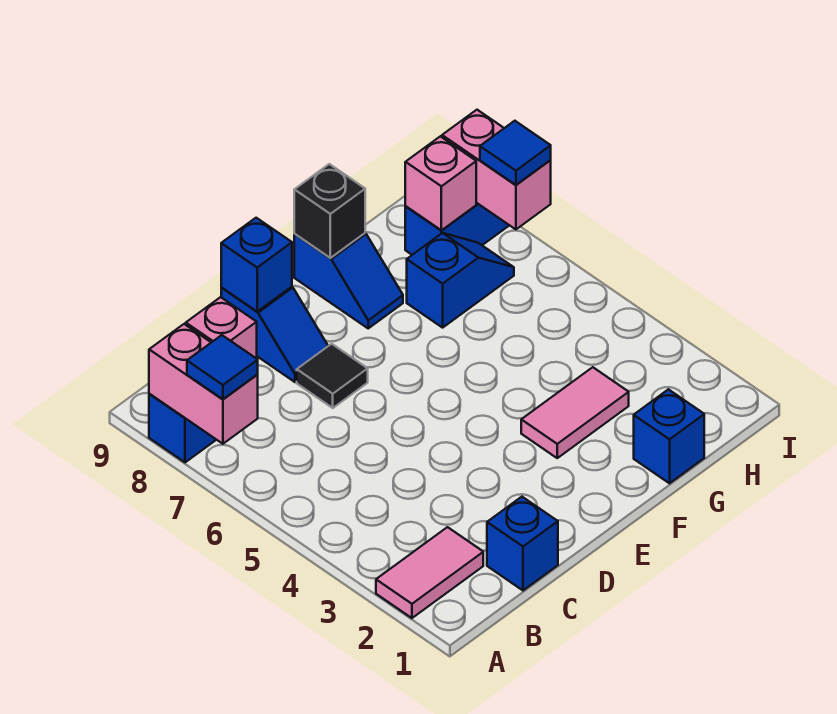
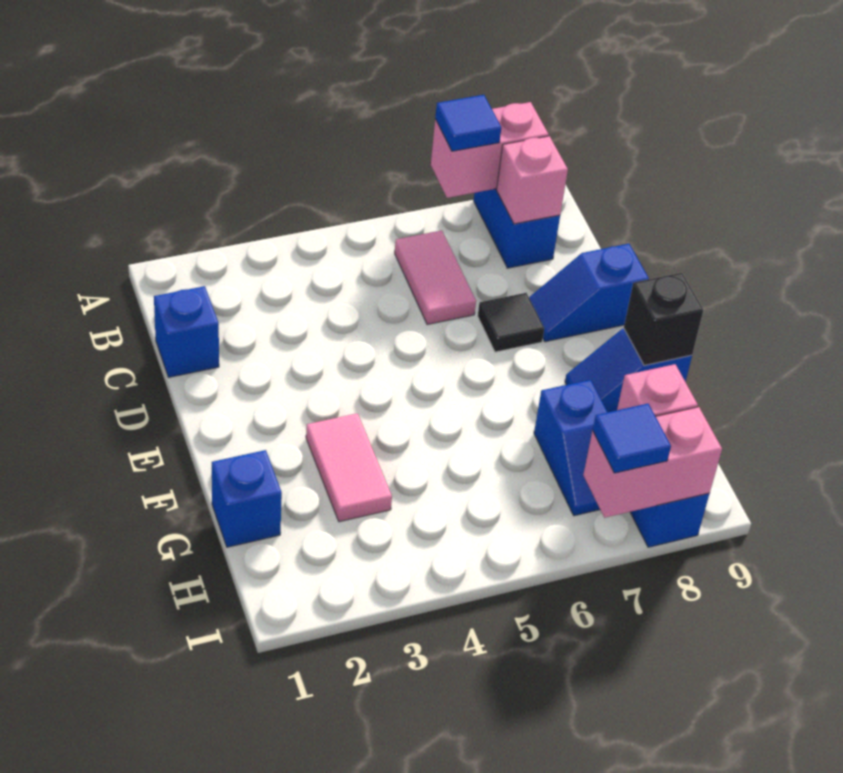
pink tile A2:B2 level 1 -> pink tile B6:C6 level 1
blue brick D9 level 2 -> none

